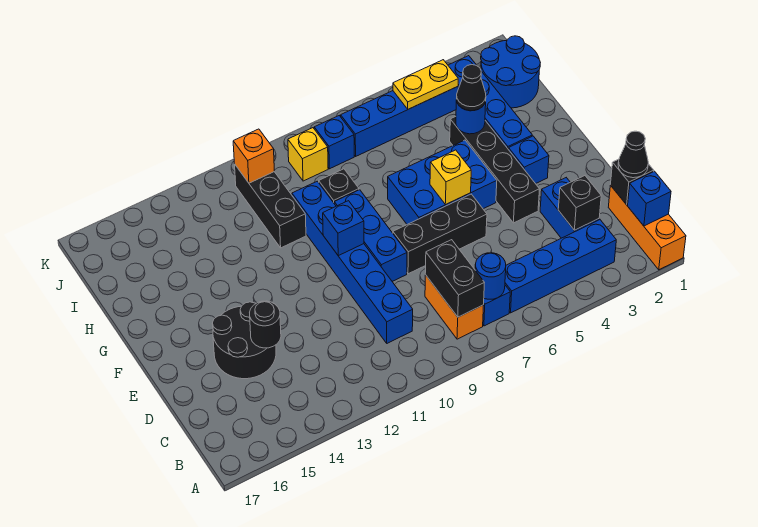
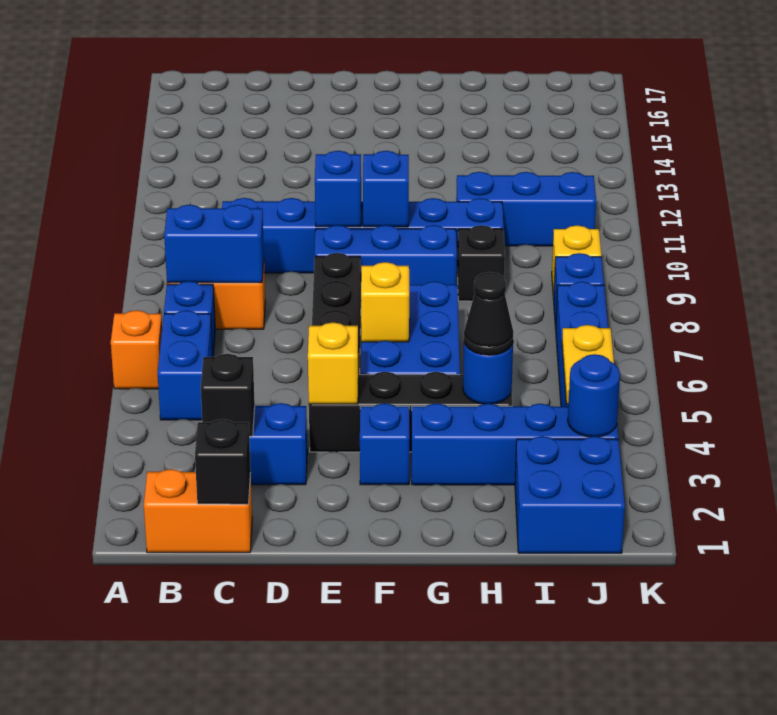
orange brick A1:C1 level 1 -> orange brick B1:C1 level 1
blue brick B1 level 2 -> blue brick E10 level 2
blue brick B3:B6 level 1 -> blue brick B5:B6 level 1
blue round brick B7 level 2 -> blue round brick J3 level 2
black brick B8:C8 level 2 -> blue brick B8:C8 level 2
black cone C1 level 3 -> none
black round brick D14:E15 level 1 -> none
black round brick D14 level 2 -> none
none -> yellow brick E4 level 2
black brick H11:J11 level 1 -> blue brick H11:J11 level 1
blue round brick I1:J2 level 1 -> blue brick I1:J2 level 1
orange brick J11 level 2 -> orange brick A6 level 1

